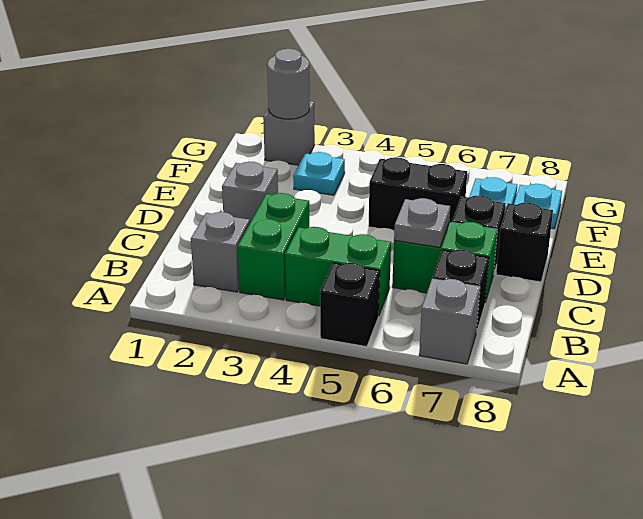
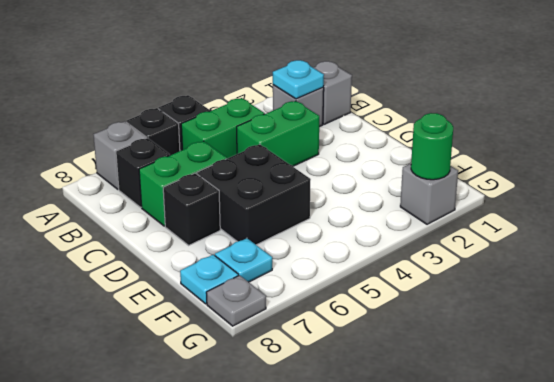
green brick B3:C3 level 1 -> green brick C3:C4 level 1
grey plate C6 level 2 -> grey plate G8 level 1
grey brick D2 level 1 -> grey brick B1 level 1
black brick D8 level 1 -> black brick A6 level 1
black brick E5:E6 level 1 -> black brick D5:E6 level 1
cyan plate F3 level 1 -> cyan plate B2 level 2
grey round brick G2 level 2 -> green round brick G2 level 2

